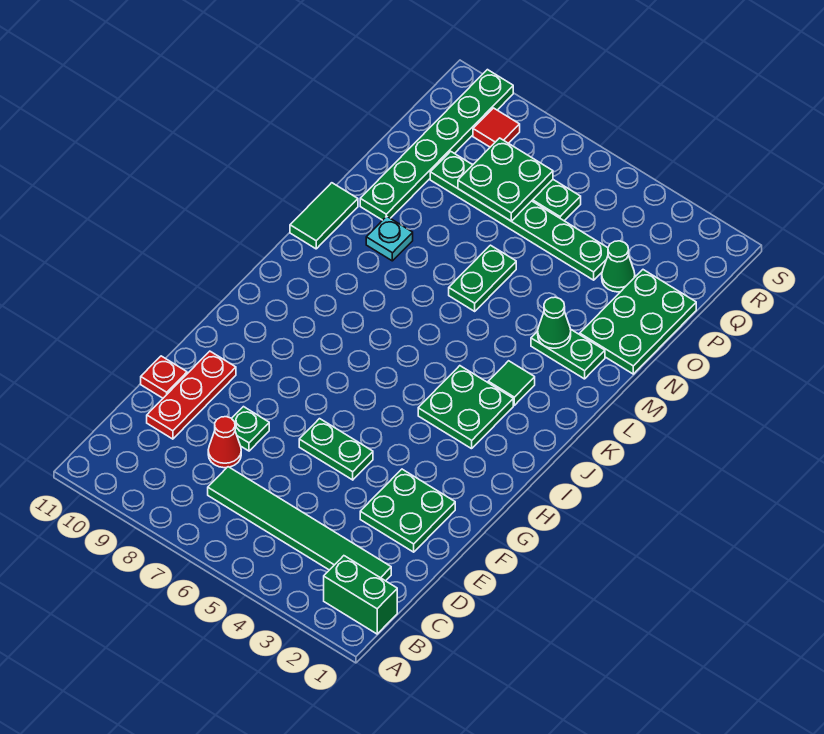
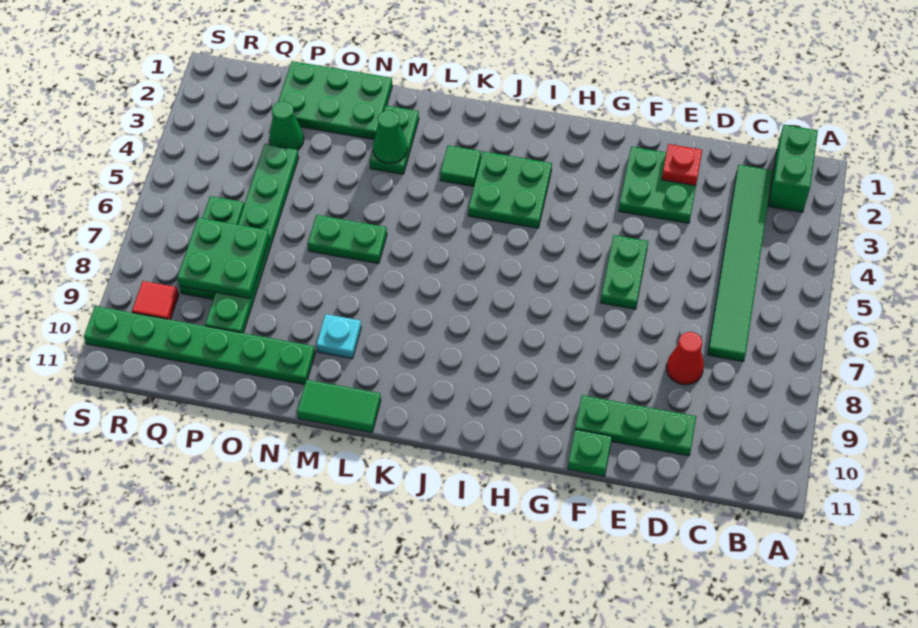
red plate D10:F10 level 1 -> green plate D10:F10 level 1
green plate E8 level 1 -> green plate F11 level 1
red plate E11 level 1 -> red plate E2 level 2

